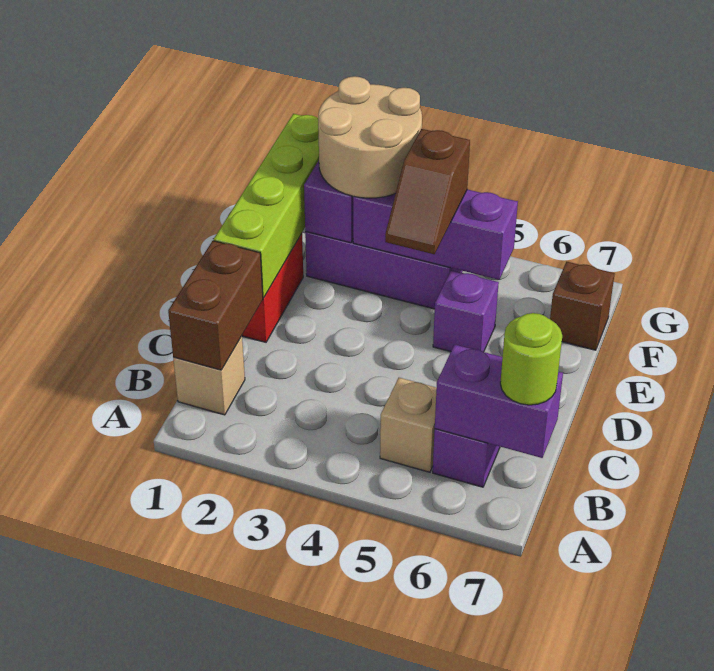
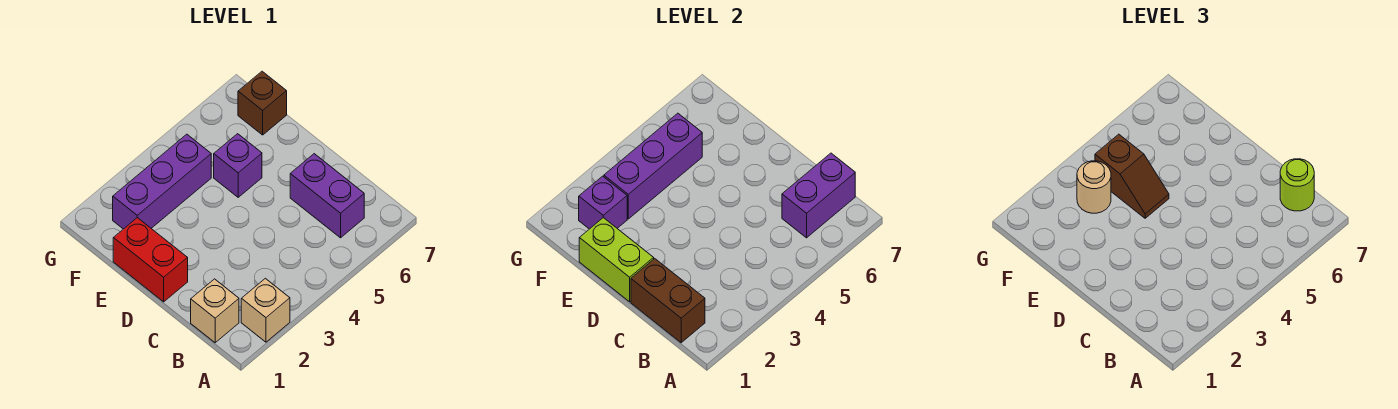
tan brick B5 level 1 -> tan brick A2 level 1
lime brick D1:G1 level 2 -> lime brick D1:E1 level 2
tan round brick F2:G3 level 3 -> tan round brick F3 level 3

